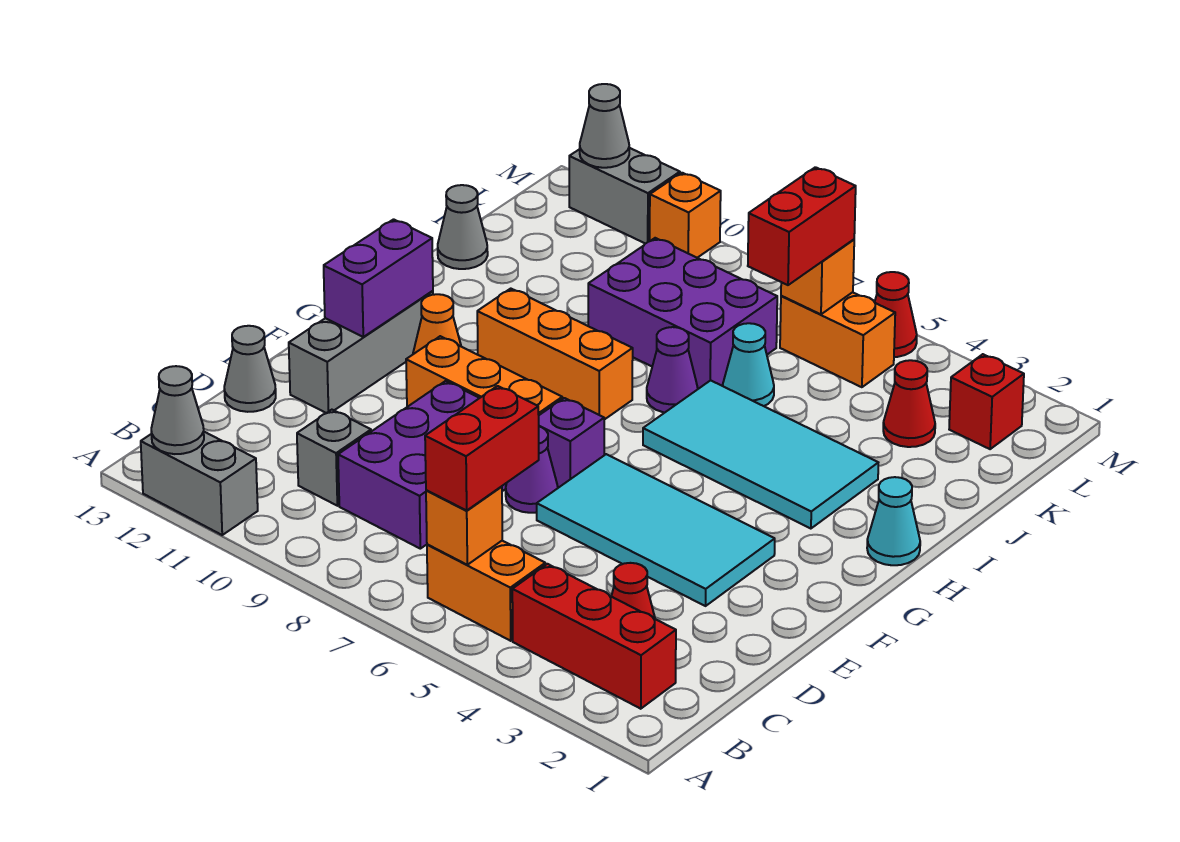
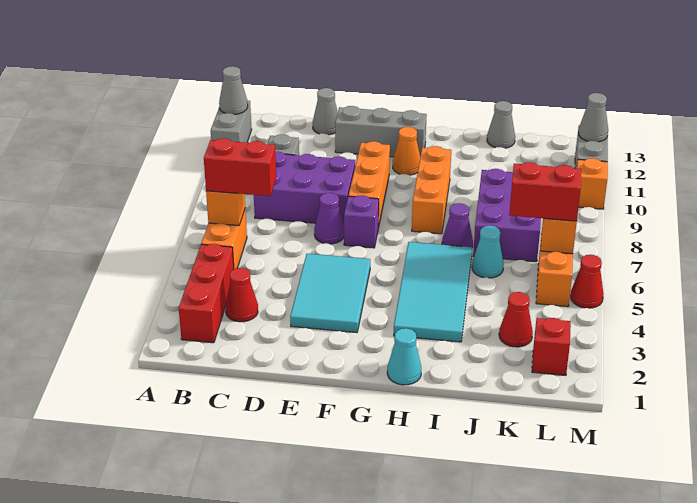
cyan tile E3:F6 level 1 -> cyan tile E3:F5 level 1
purple brick F12:G12 level 2 -> none

